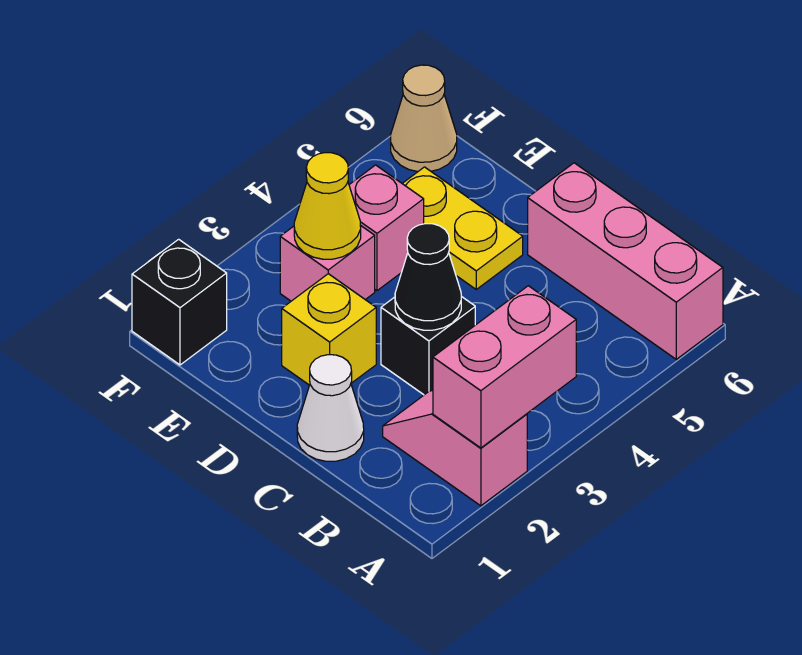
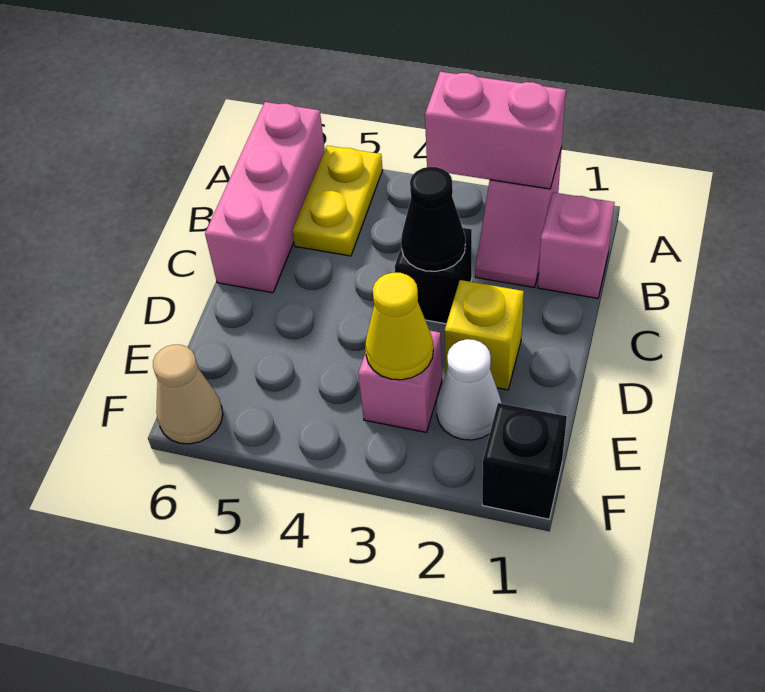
white cone C1 level 1 -> white cone E2 level 1
yellow plate D5:E5 level 1 -> yellow plate A5:B5 level 1
pink brick E4 level 1 -> pink brick B1 level 1

